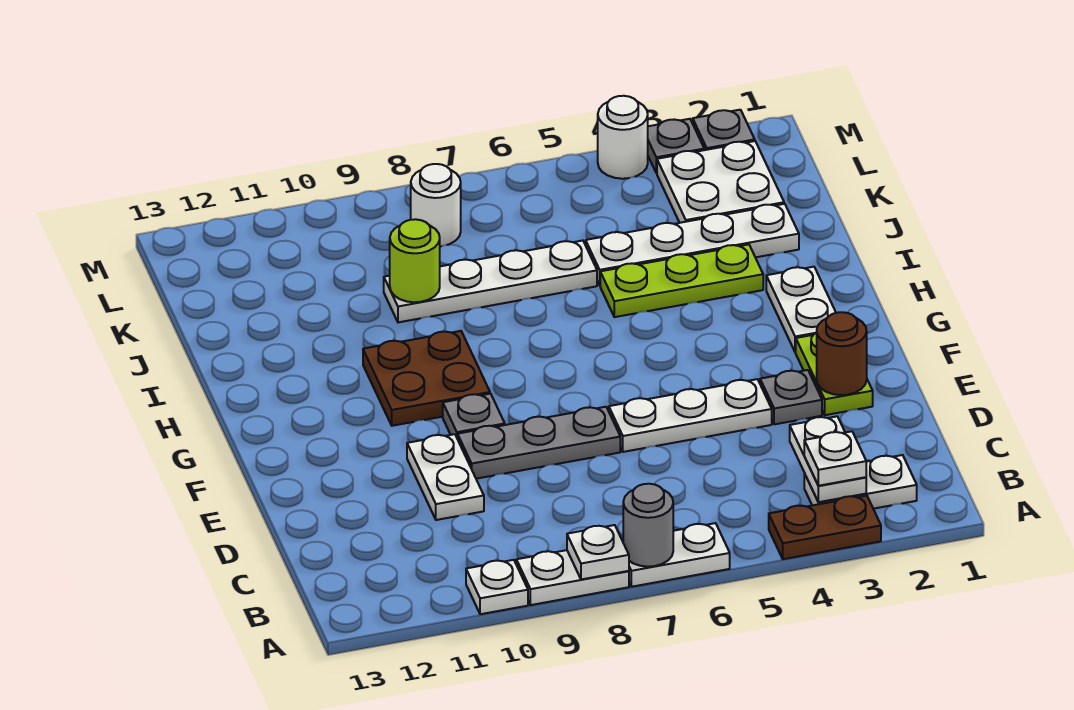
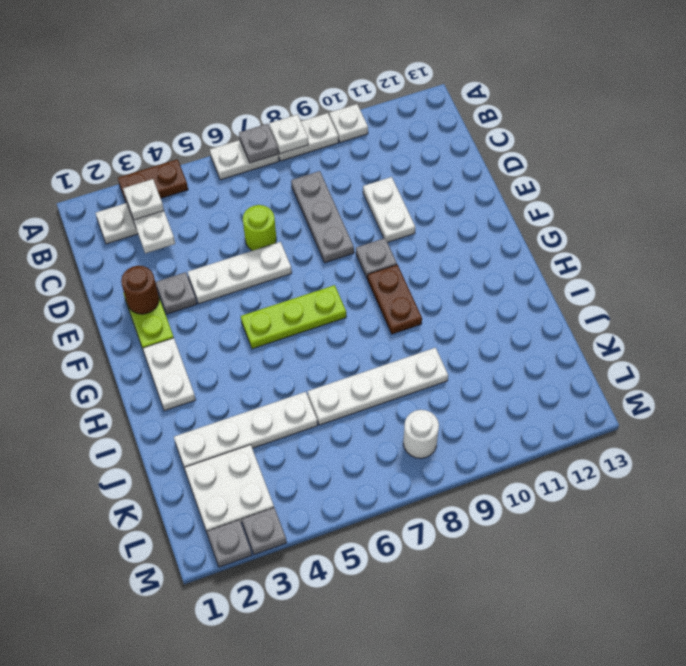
grey round brick A7 level 2 -> grey plate A7 level 2
grey plate E7:E9 level 1 -> grey plate C8:E8 level 1
brown plate G9:H10 level 1 -> brown plate G9:H9 level 1
lime plate I3:I5 level 1 -> lime plate G5:G7 level 1
lime round brick J9 level 2 -> lime round brick D6 level 1
white round brick M4 level 1 -> none

